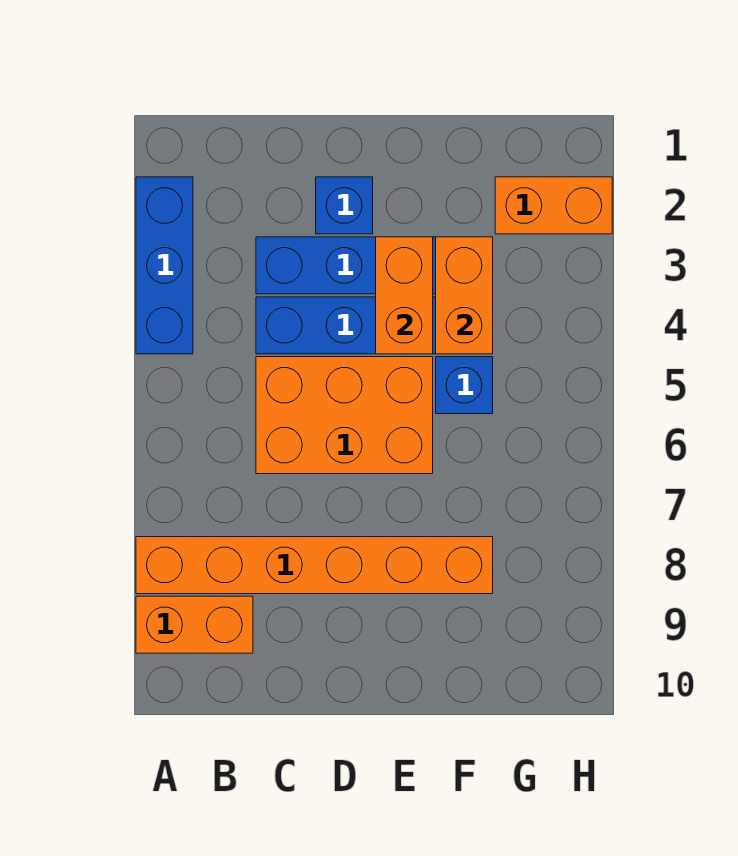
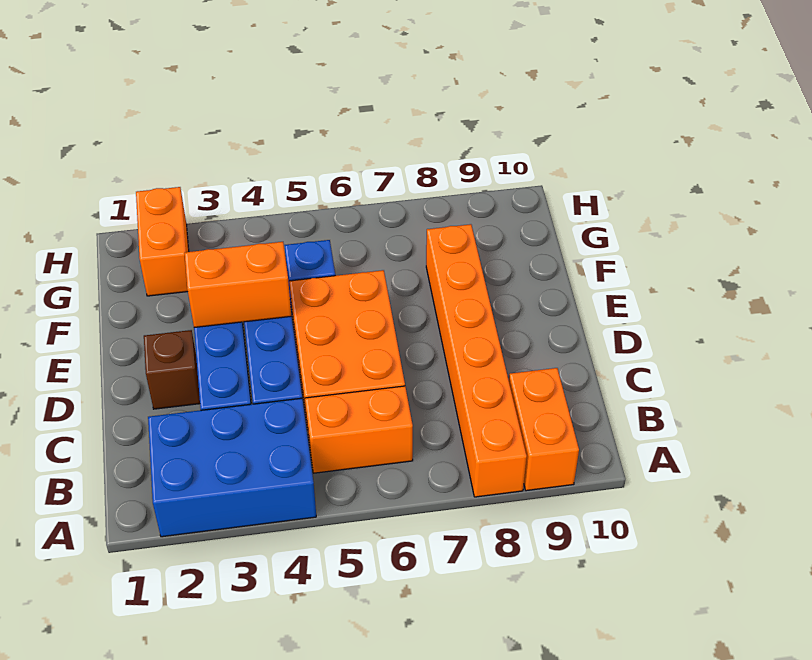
blue brick A2:A4 level 1 -> blue brick A2:B4 level 1
blue brick D2 level 1 -> brown brick D2 level 1
orange brick F3:F4 level 2 -> orange brick B5:B6 level 1

